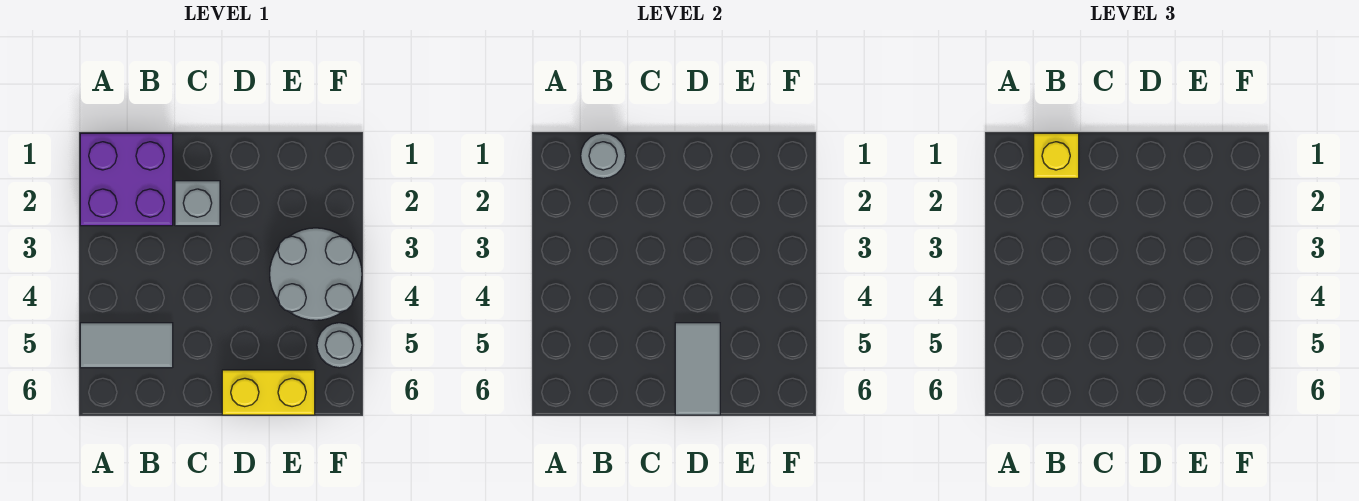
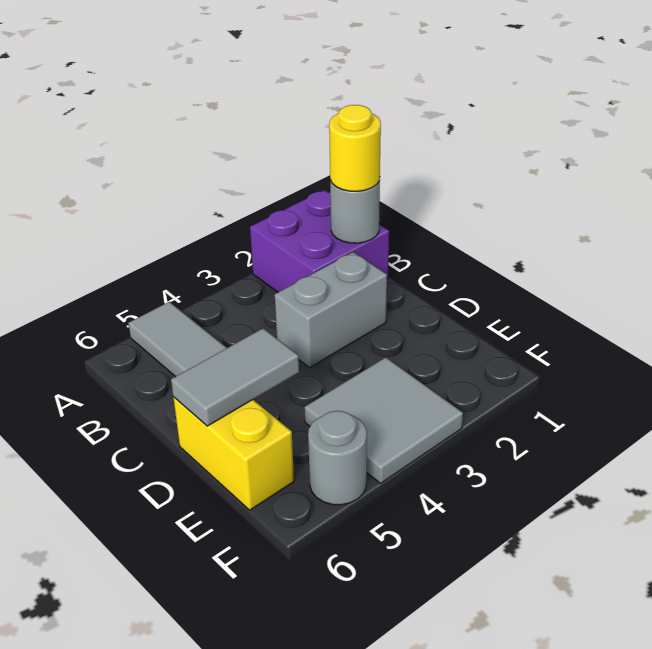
yellow brick B1 level 3 -> yellow round brick B1 level 3
grey brick C2 level 1 -> grey brick C2:C3 level 1
grey round brick E3:F4 level 1 -> grey tile E3:F4 level 1

